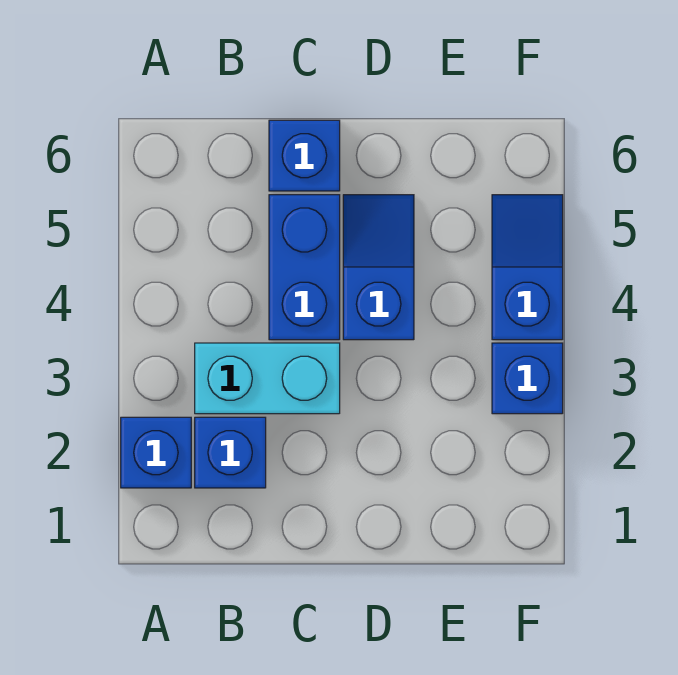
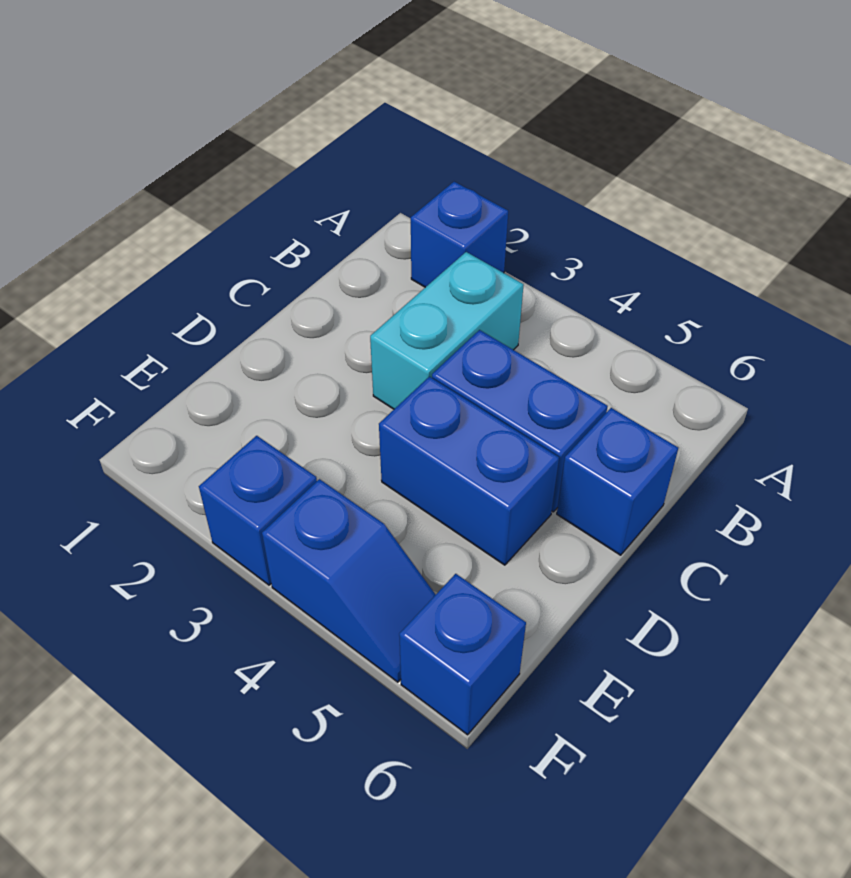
blue brick B2 level 1 -> blue brick F6 level 1
blue slope D4:D5 level 1 top 4 -> blue brick D4:D5 level 1

